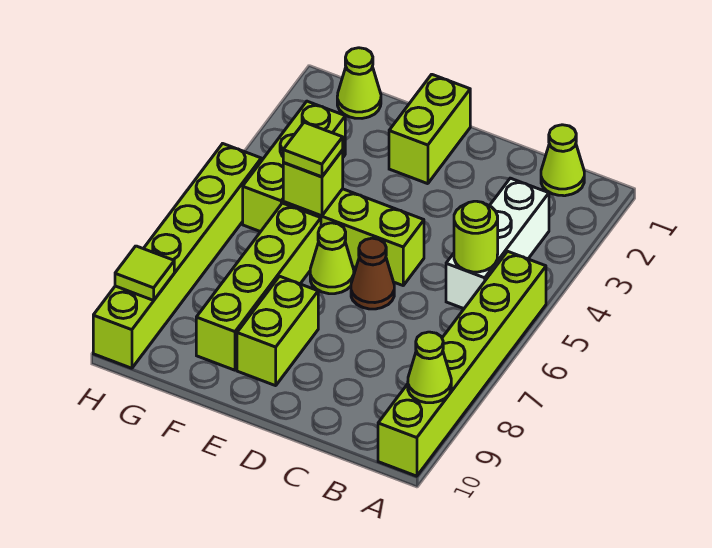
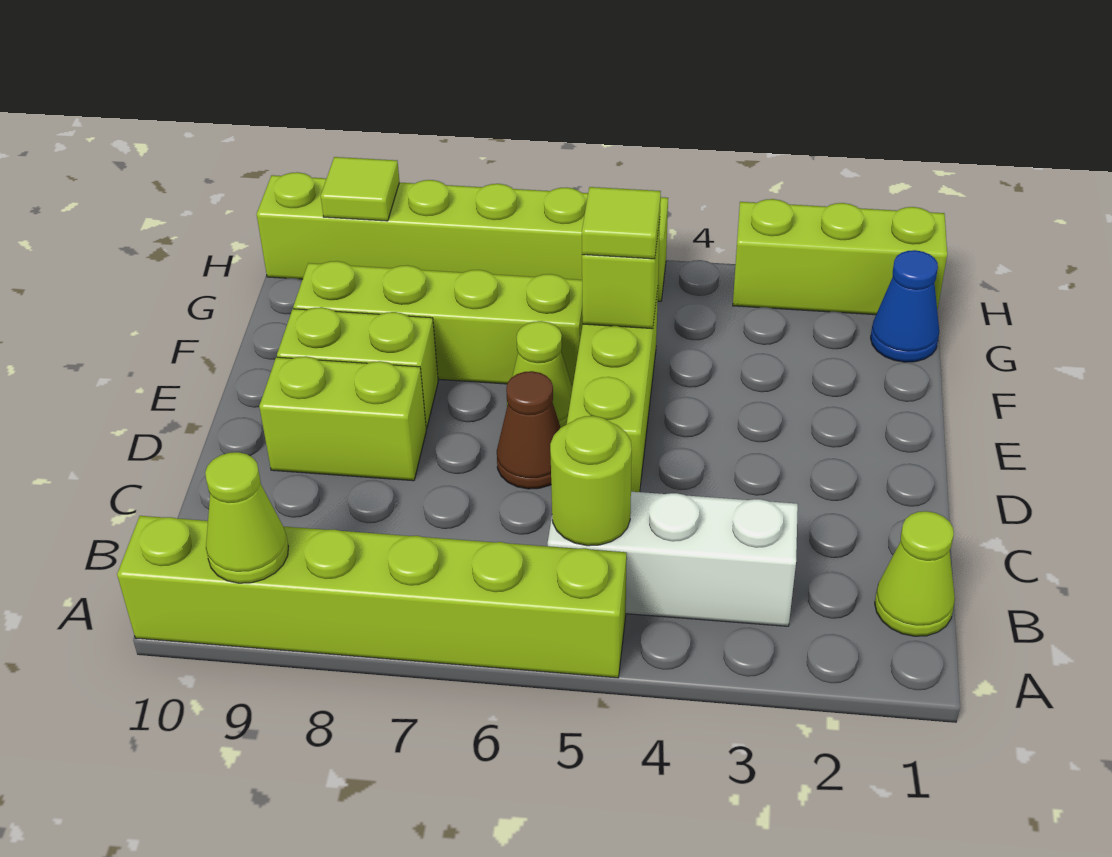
lime brick E1:E2 level 1 -> lime brick D8:D9 level 1
lime cone G1 level 1 -> blue cone G1 level 1
lime brick G3:G5 level 1 -> lime brick H1:H3 level 1

